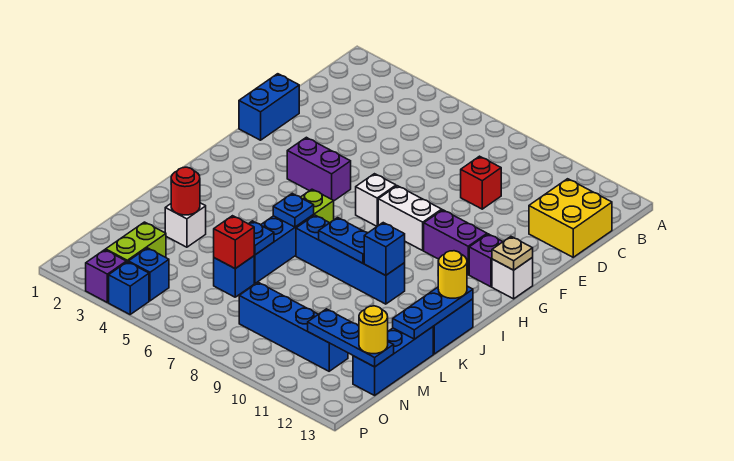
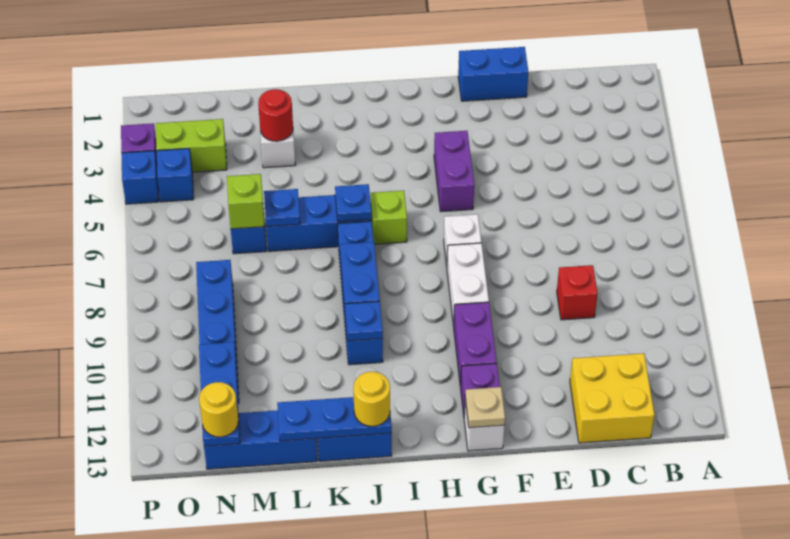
blue brick J10 level 2 -> blue plate J10 level 2
red brick M6 level 2 -> lime brick M6 level 2

